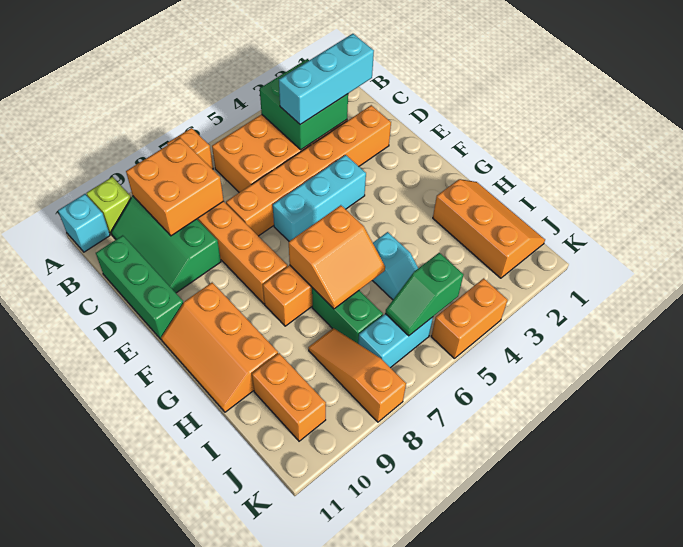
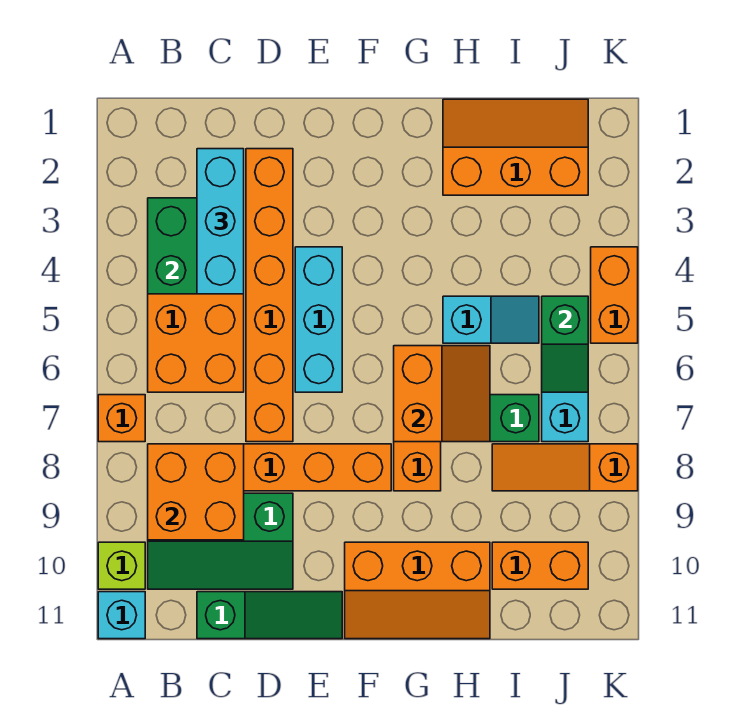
green brick C11:E11 level 1 -> green slope C11:E11 level 1 top C

